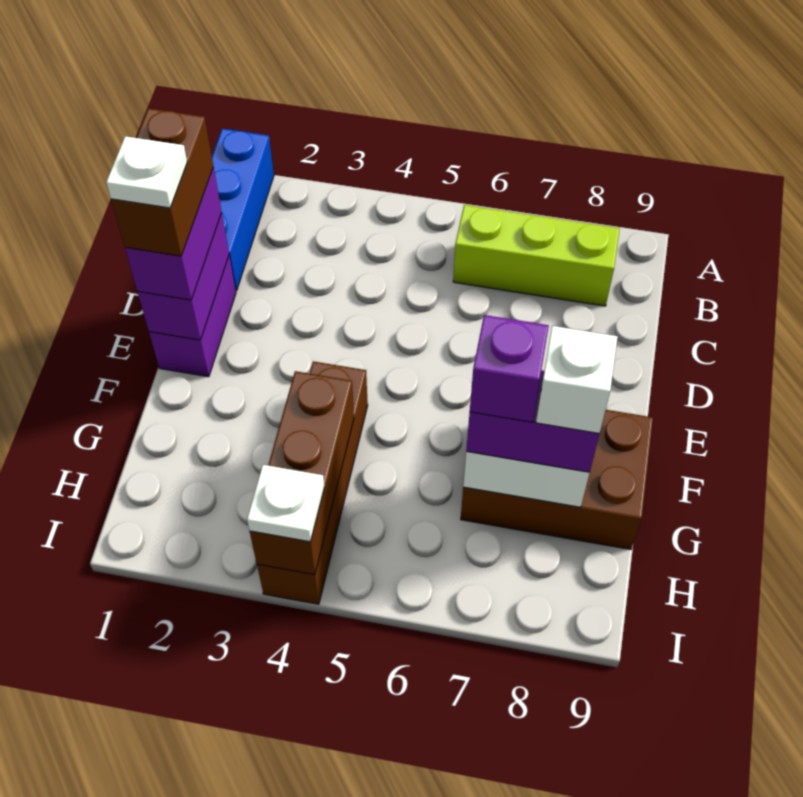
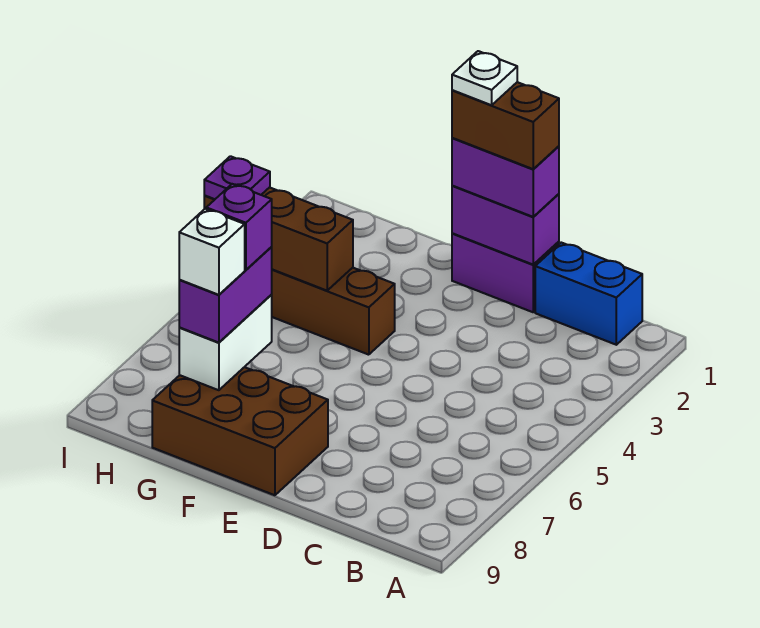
blue brick A1:C1 level 1 -> blue brick B1:C1 level 1
lime brick B6:B8 level 1 -> none
brown brick F7:G9 level 1 -> brown brick E8:G9 level 1
white plate I4 level 3 -> purple plate I4 level 3

